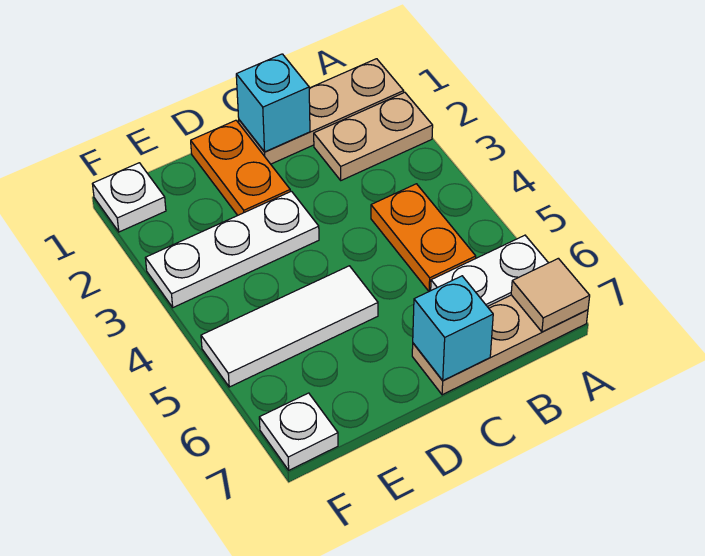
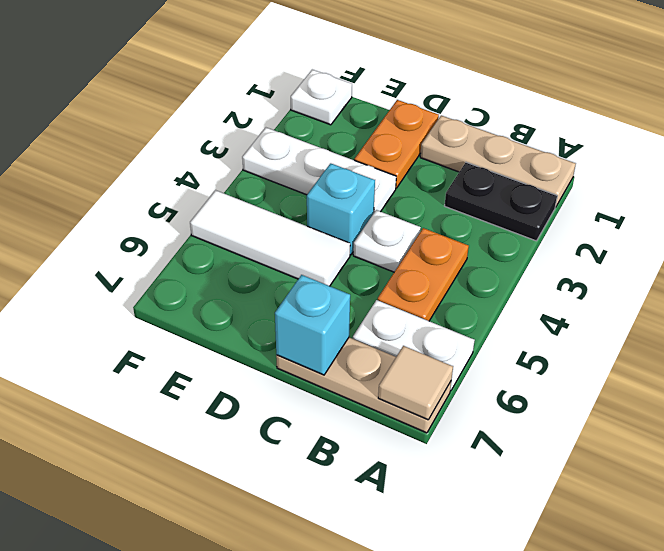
tan plate A2:B2 level 1 -> black plate A2:B2 level 1
cyan brick C1 level 2 -> cyan brick D4 level 1
white plate F7 level 1 -> white plate C4 level 1

